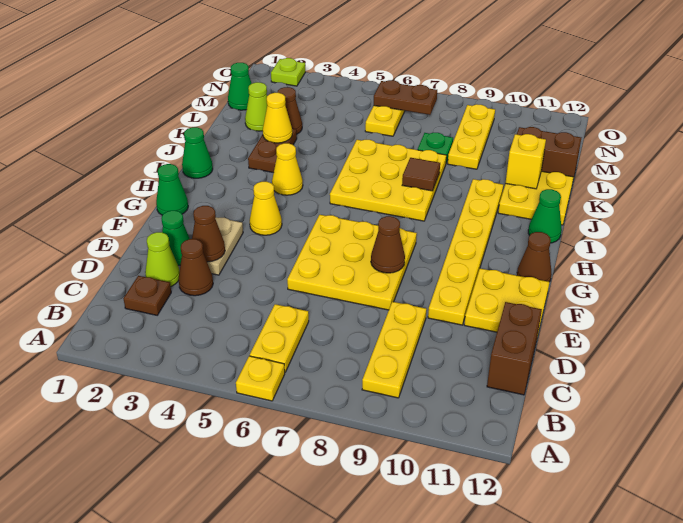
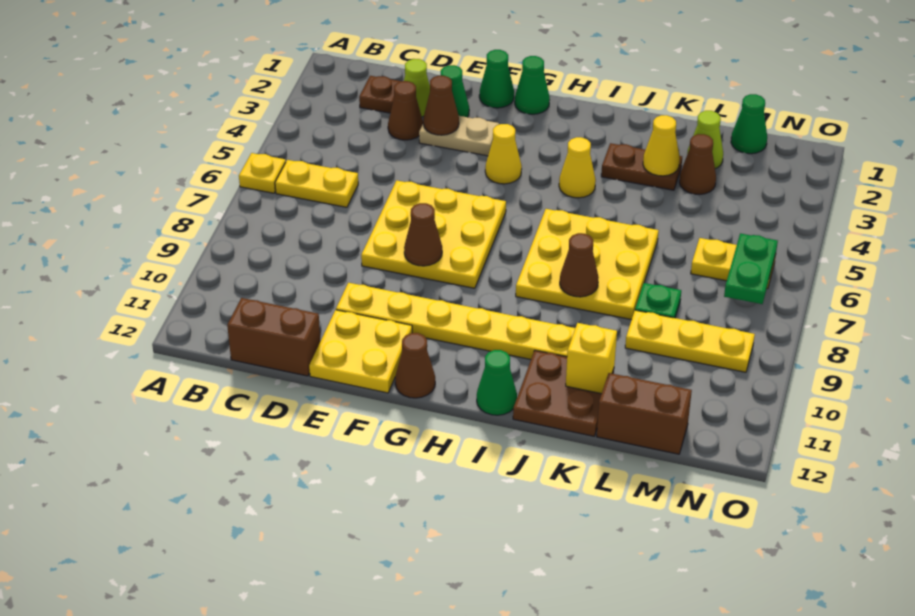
yellow plate B9:D9 level 1 -> none
green cone I1 level 1 -> green cone F1 level 1
brown tile J8 level 2 -> brown cone J8 level 2
yellow plate J11:K12 level 1 -> brown plate J11:K12 level 1
brown brick L11:L12 level 1 -> brown brick L12:M12 level 1
brown plate N6:N7 level 2 -> green plate N6:N7 level 2
lime plate O2 level 1 -> none

